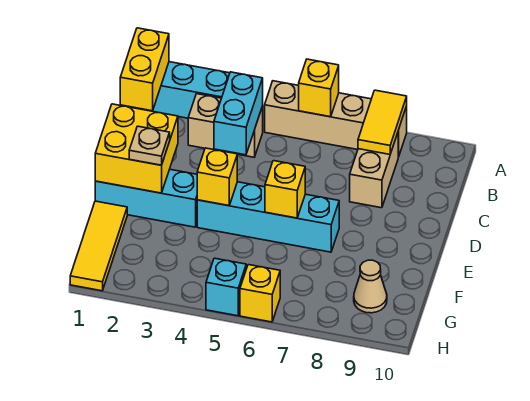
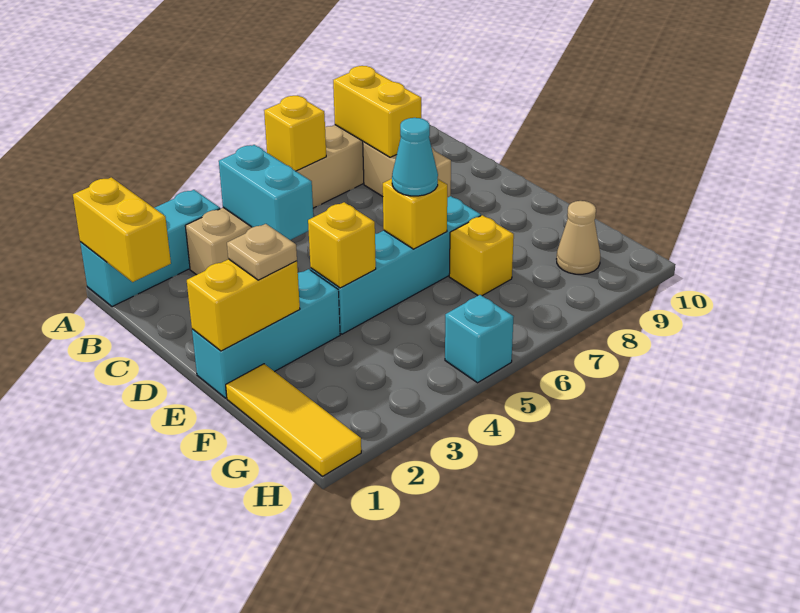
yellow tile A8:B8 level 2 -> yellow brick A8:B8 level 2
yellow brick D1:E2 level 2 -> yellow brick E1:E2 level 2
none -> cyan cone E6 level 3
yellow brick H6 level 1 -> yellow brick F7 level 1

